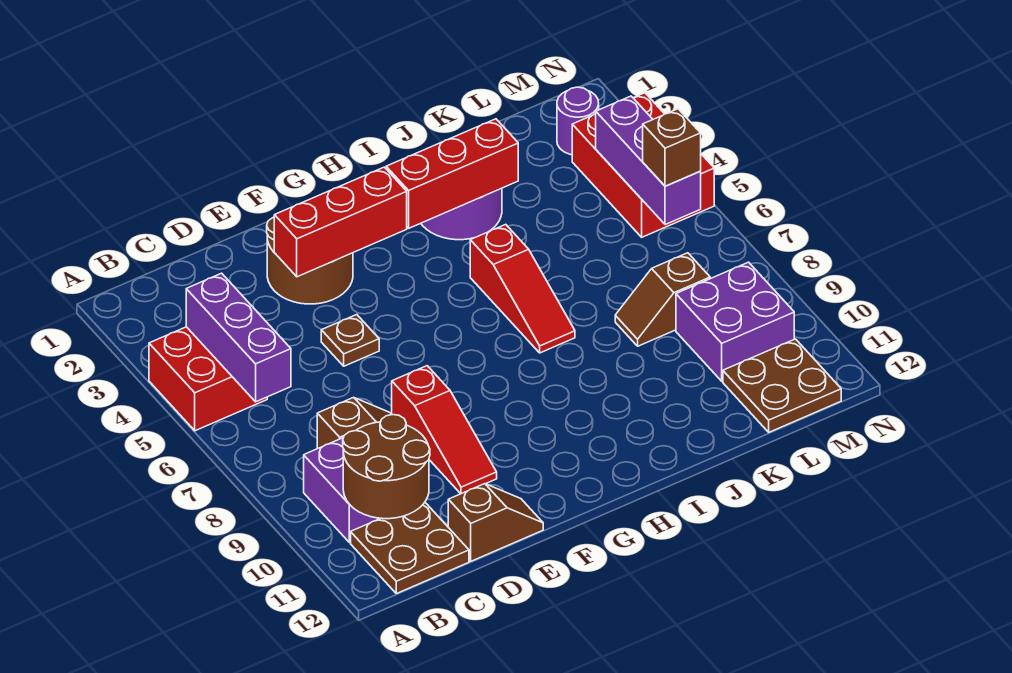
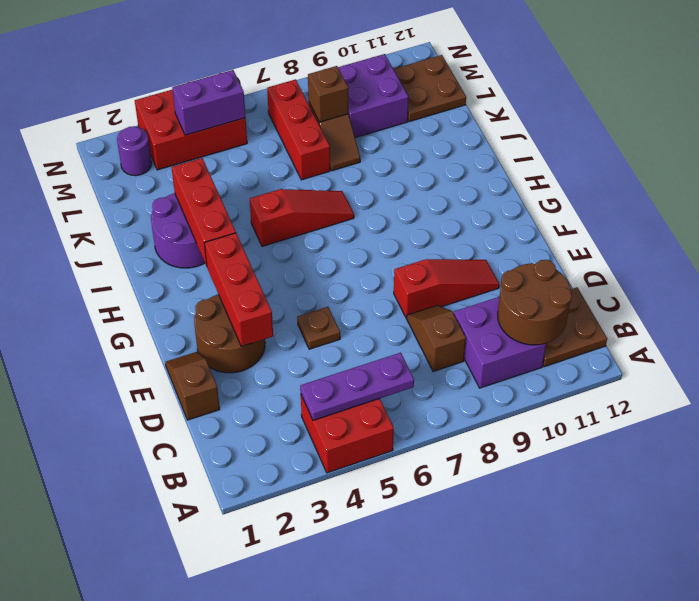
purple brick B4:B6 level 2 -> purple plate B4:B6 level 2
brown slope D12:E12 level 1 top D -> brown slope D1:E1 level 1 top D
none -> red brick K7:M7 level 1
purple brick M4:M6 level 2 -> purple brick M4:M5 level 2
brown brick M6 level 3 -> brown brick L8 level 2

